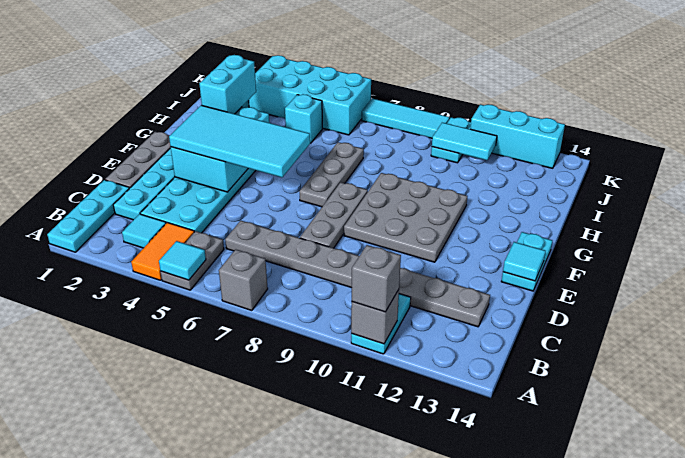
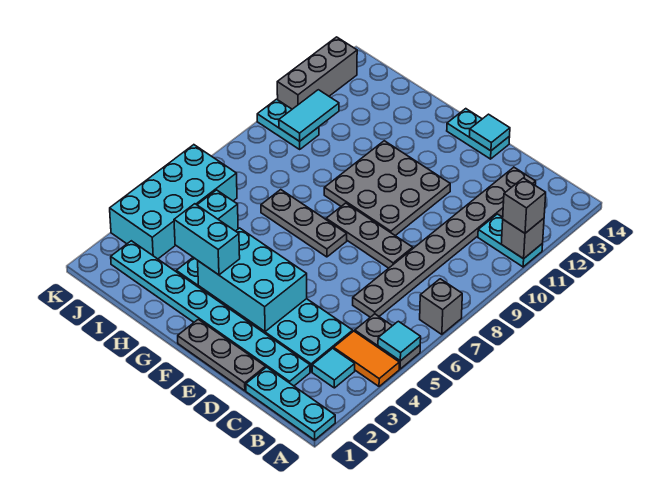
cyan tile E3:F6 level 3 -> none
cyan tile K7:K9 level 1 -> none
cyan brick K11:K13 level 1 -> grey brick K11:K13 level 1

